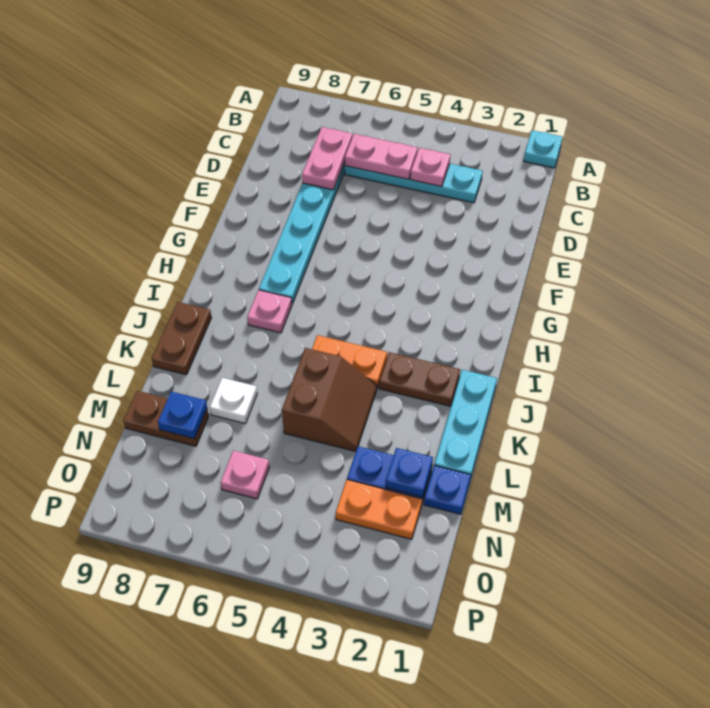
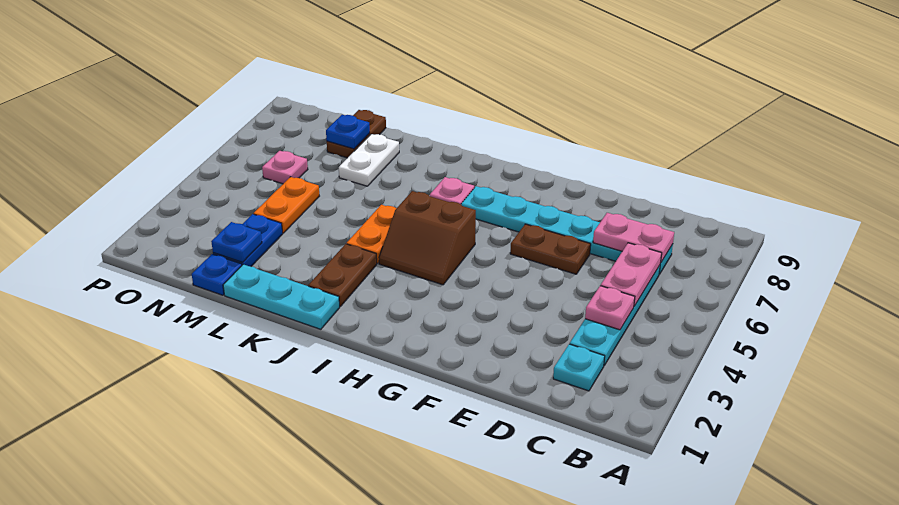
cyan plate A1 level 1 -> cyan plate C2 level 1
brown plate J9:K9 level 1 -> brown plate E6:F6 level 1
brown slope K4:L5 level 1 top 5 -> brown slope H4:I5 level 1 top 5
white plate L7 level 1 -> white plate L7:L8 level 1
orange plate N2:N3 level 1 -> orange plate M4:M5 level 1

